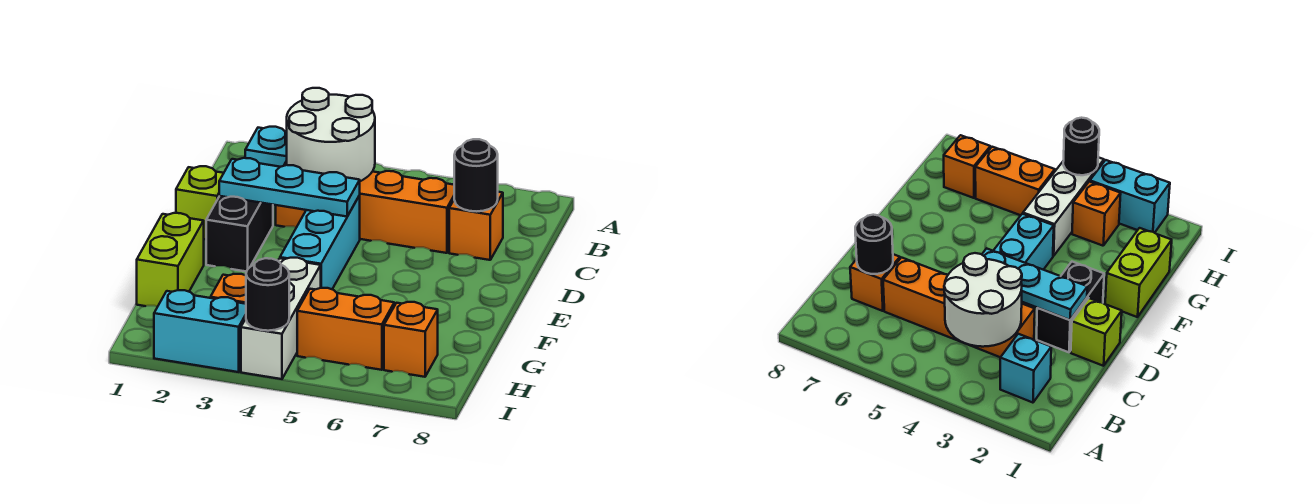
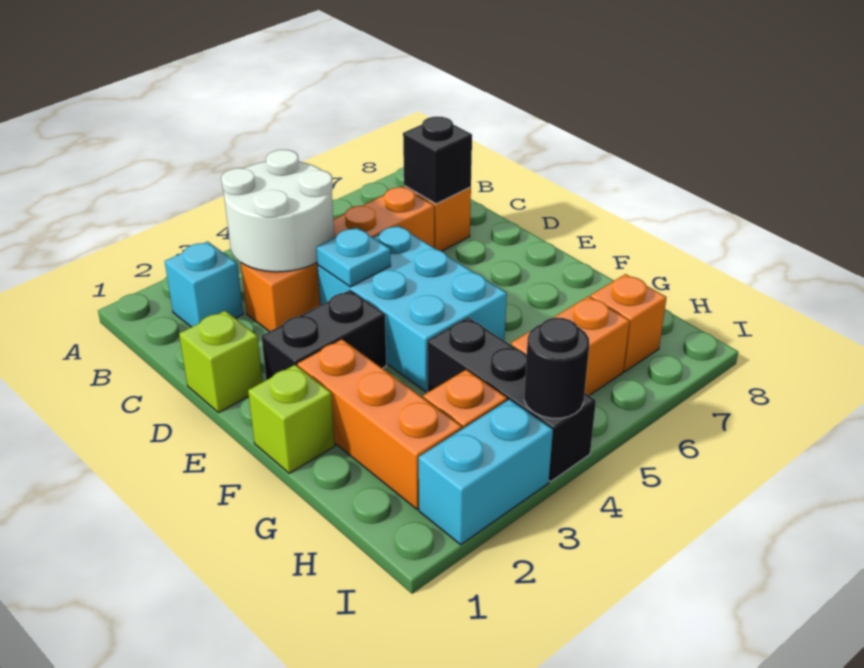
black round brick C7 level 2 -> black brick C7 level 2
black brick D2:E2 level 1 -> black brick E2:E3 level 1
cyan plate D2:D4 level 2 -> cyan plate D4 level 2
cyan brick D4:F4 level 1 -> cyan brick D4:F5 level 1
lime brick F1:G1 level 1 -> lime brick F1 level 1
none -> orange brick F2:H2 level 1
white brick G4:I4 level 1 -> black brick G4:I4 level 1

